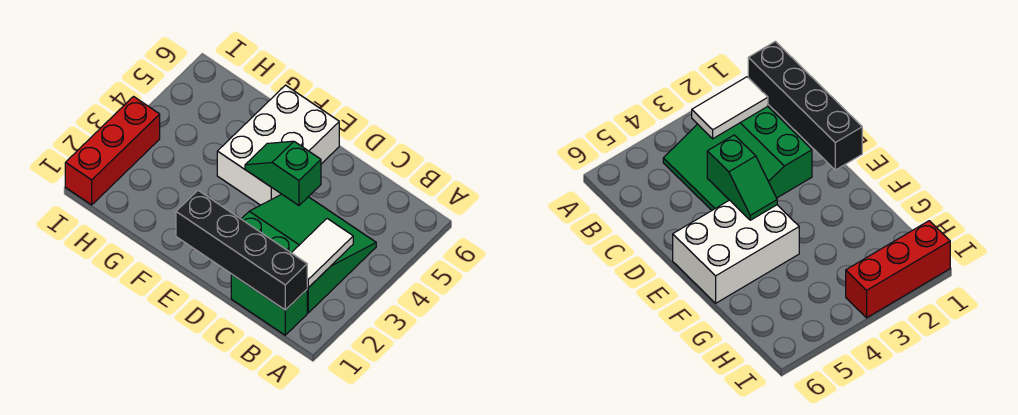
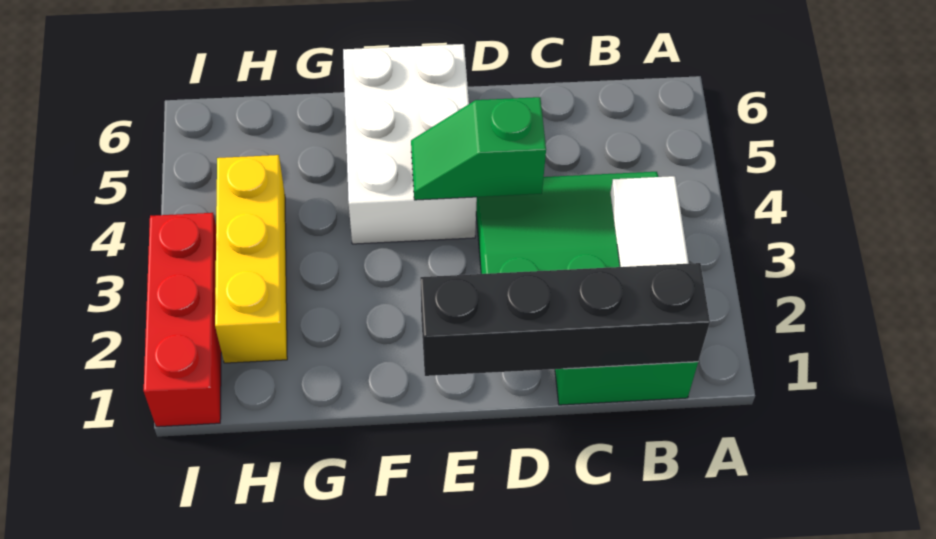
none -> yellow brick H2:H4 level 1

